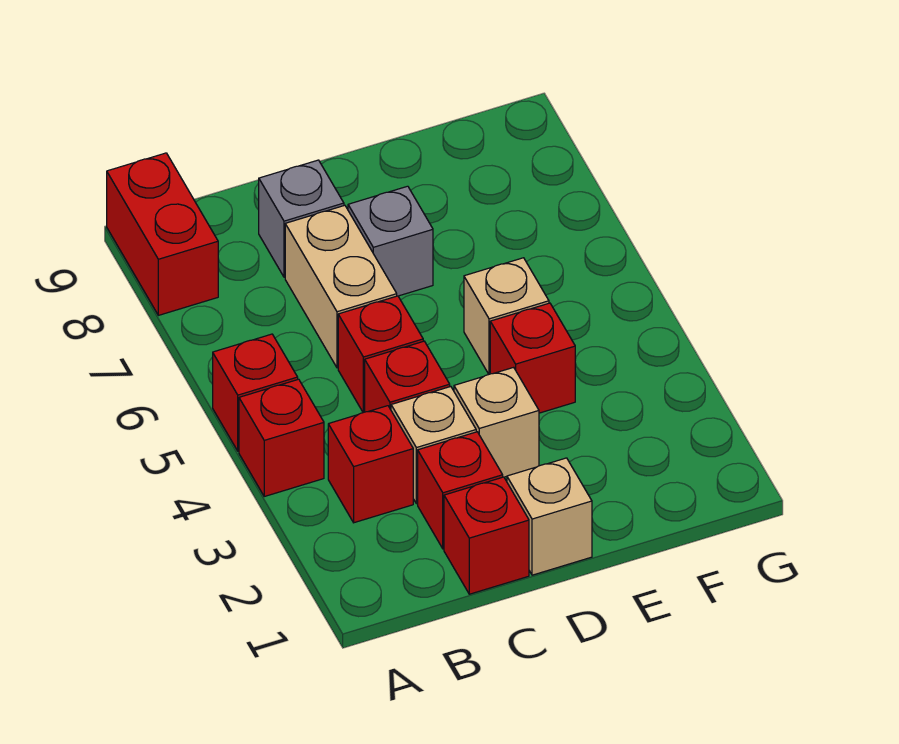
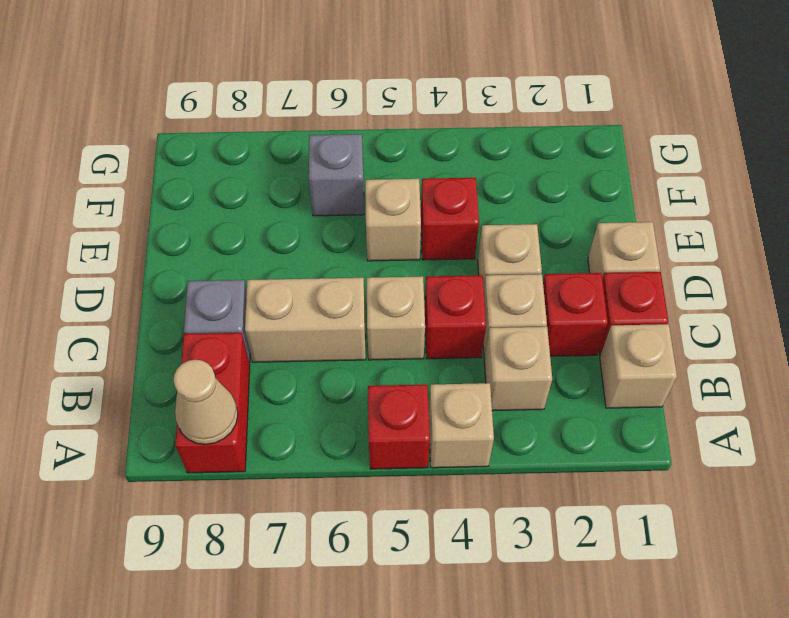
red brick A4 level 1 -> tan brick A4 level 1
red brick A8:A9 level 1 -> red brick A8:B8 level 1
none -> tan cone A8 level 2
none -> tan brick B1 level 1
red brick B3 level 1 -> tan brick B3 level 1
red brick C5 level 1 -> tan brick C5 level 1
grey brick D7 level 1 -> grey brick F6 level 1

